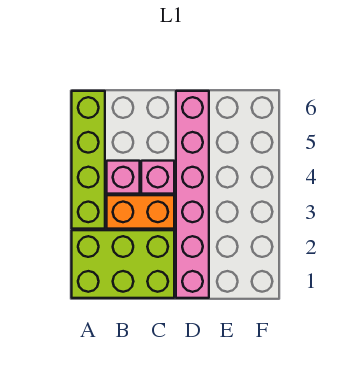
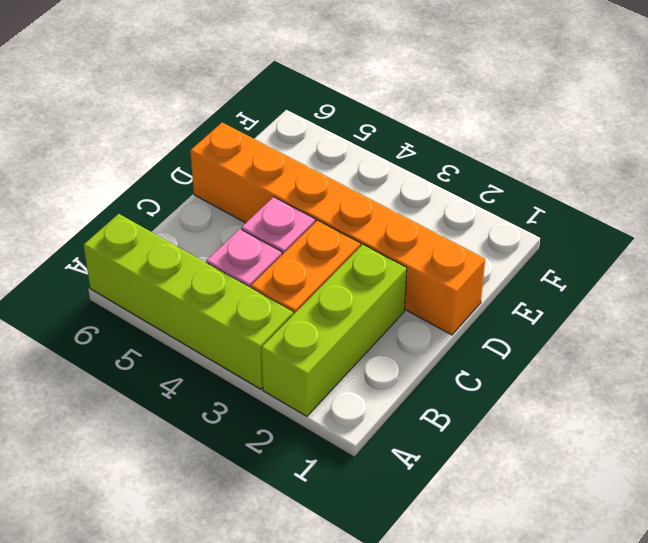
lime brick A1:C2 level 1 -> lime brick A2:C2 level 1
pink brick D1:D6 level 1 -> orange brick D1:D6 level 1

